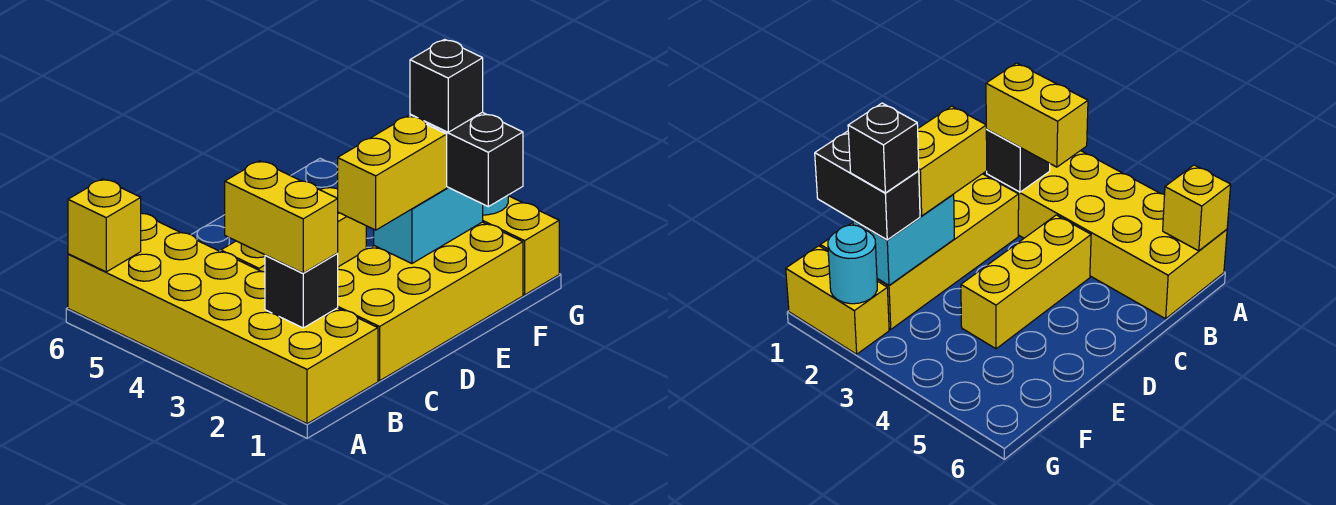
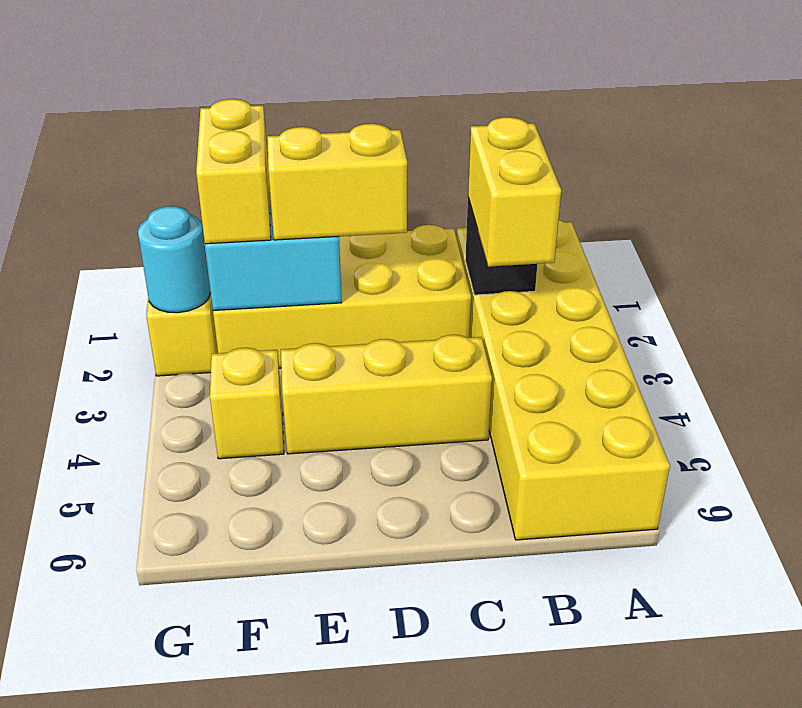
yellow brick A6 level 2 -> yellow brick F4 level 1
black brick F1:F2 level 3 -> yellow brick F1:F2 level 3
black brick F2 level 4 -> none

